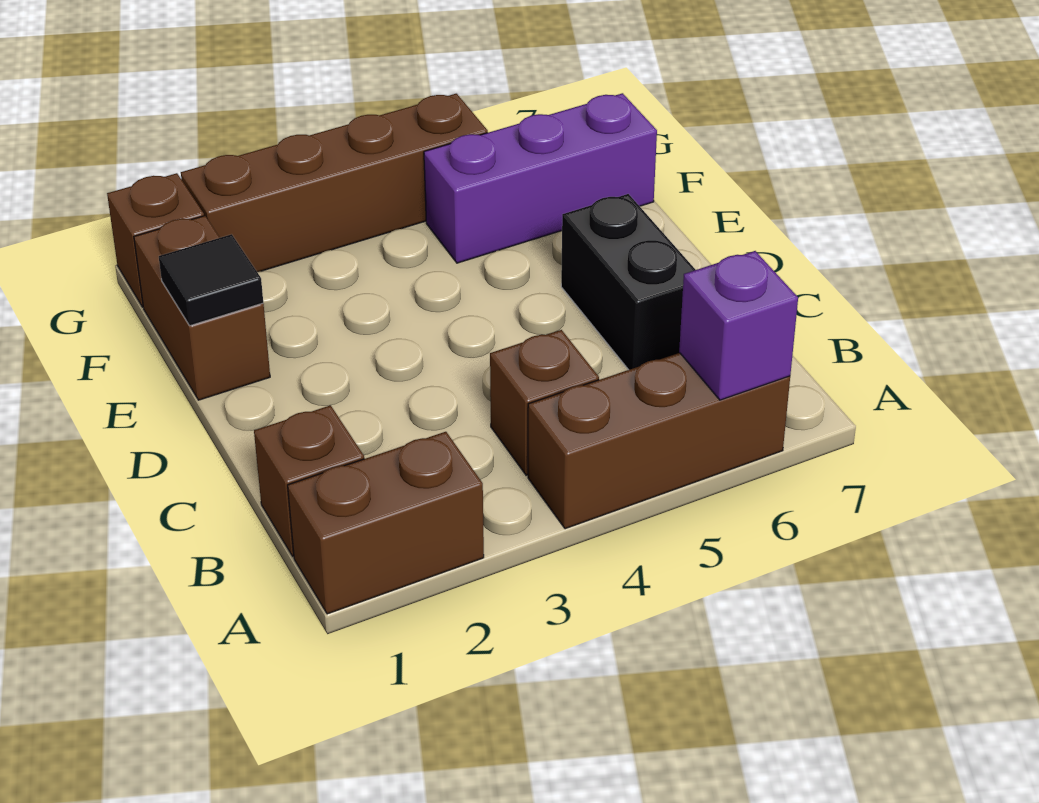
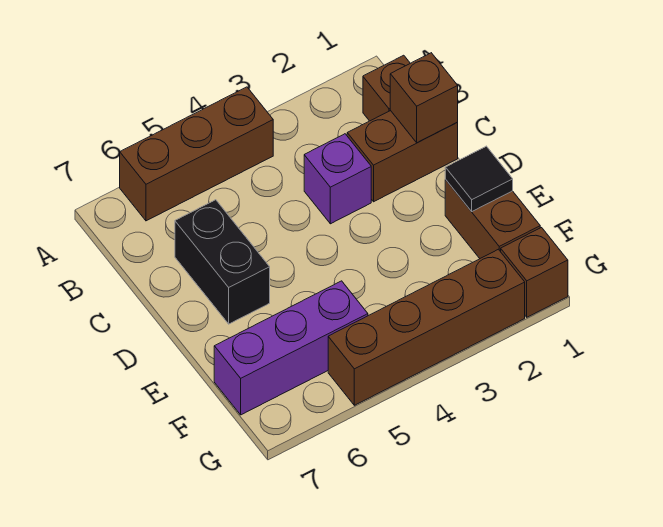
brown brick A1:A2 level 1 -> brown brick C1:C2 level 1
purple brick A6 level 2 -> purple brick C3 level 1
brown brick B4 level 1 -> brown brick C1 level 2

